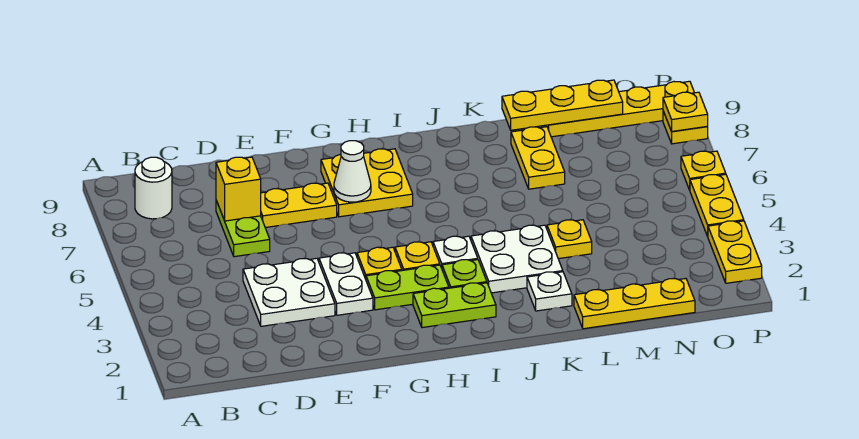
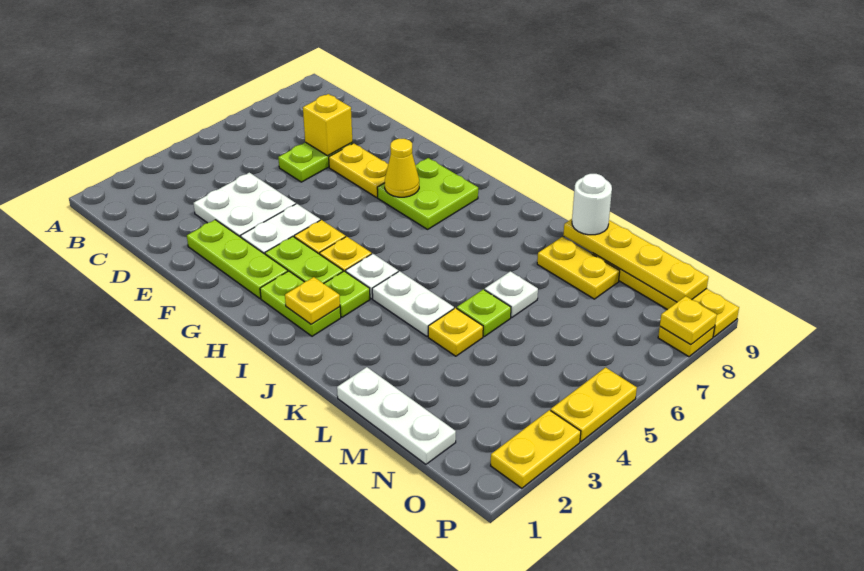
white round brick B8 level 1 -> white round brick L9 level 3
none -> lime plate E2:G2 level 1
yellow plate G7:H8 level 1 -> lime plate G7:H8 level 1
white cone G7 level 2 -> yellow cone G7 level 2
white plate J3:K4 level 1 -> white plate J4:K4 level 1
white plate K2 level 1 -> white plate L6 level 1
yellow plate L1:N1 level 1 -> white plate L1:N1 level 1
none -> lime plate L5 level 1
yellow plate L7:L8 level 1 -> yellow plate L8:M8 level 1
yellow plate L9:N9 level 2 -> yellow plate L9:O9 level 2
yellow plate P6 level 1 -> yellow plate I2 level 2

